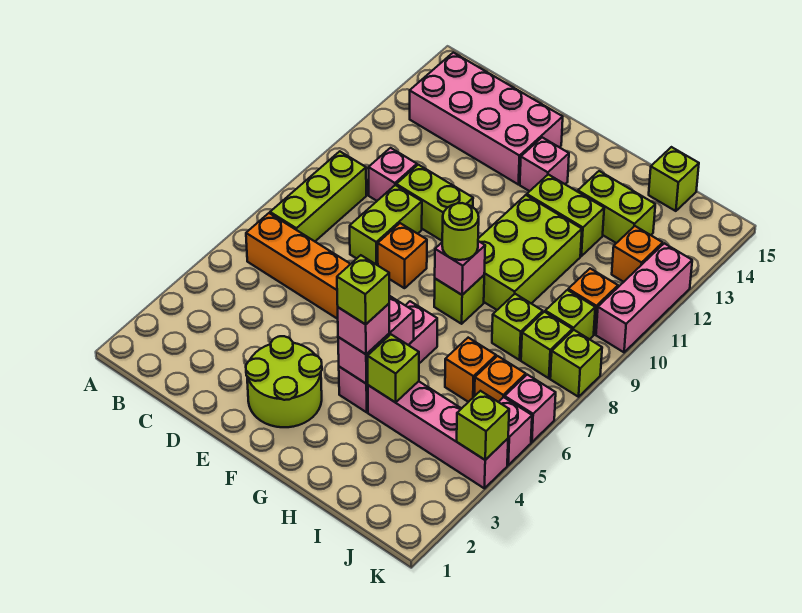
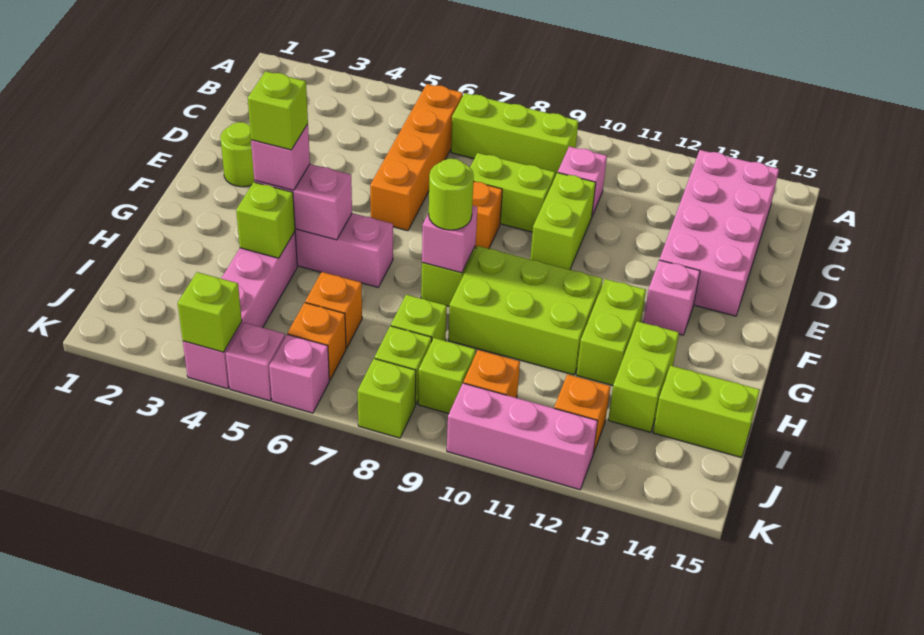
lime round brick E2:F3 level 1 -> lime round brick E2 level 1
lime brick I15 level 1 -> lime brick I14:I15 level 1

